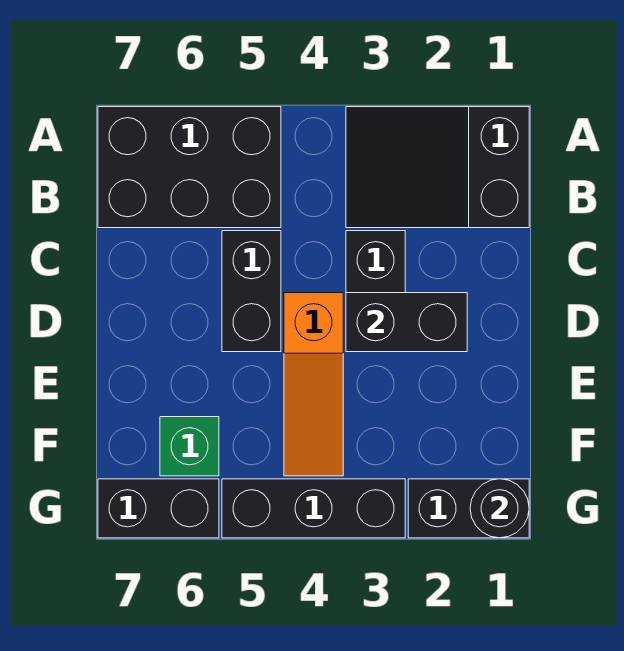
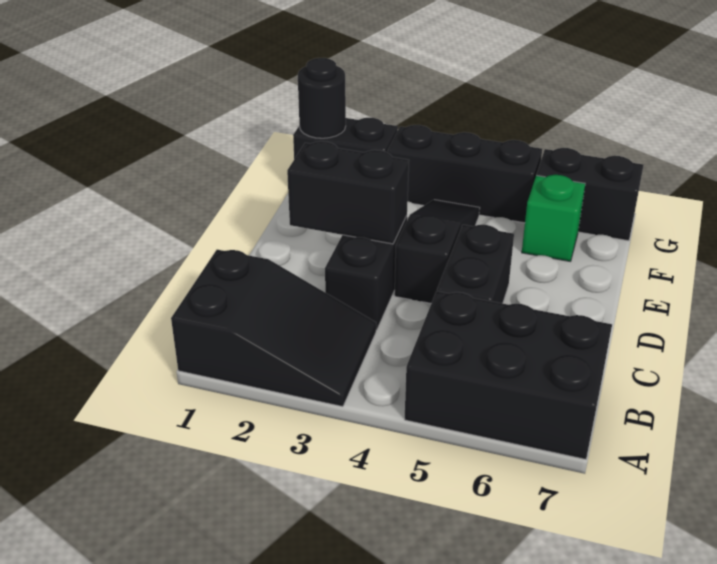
orange slope D4:F4 level 1 top D -> black slope D4:F4 level 1 top D

